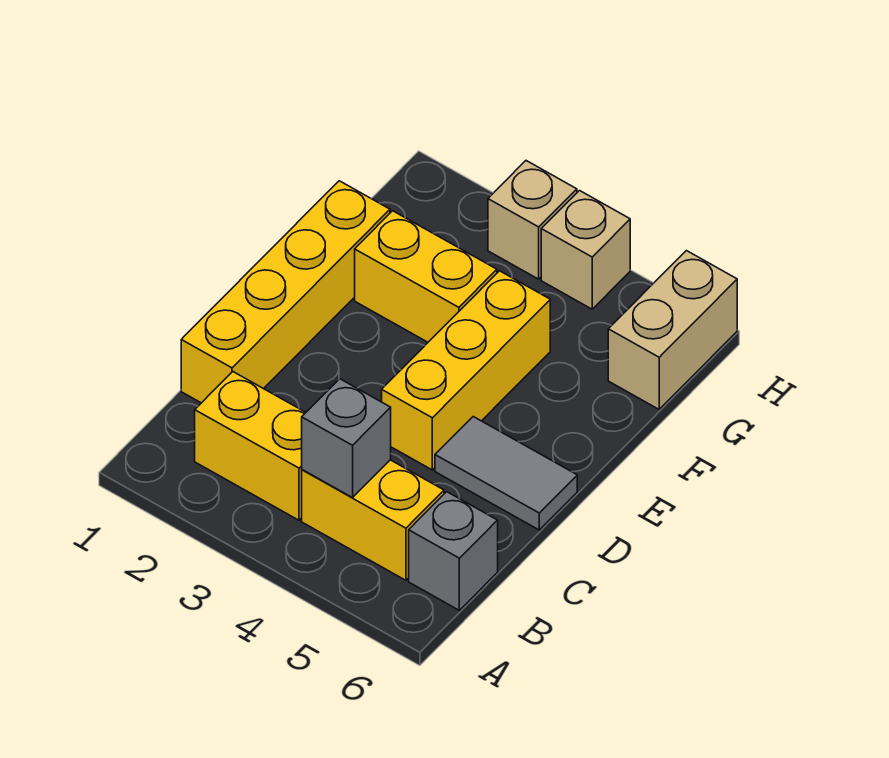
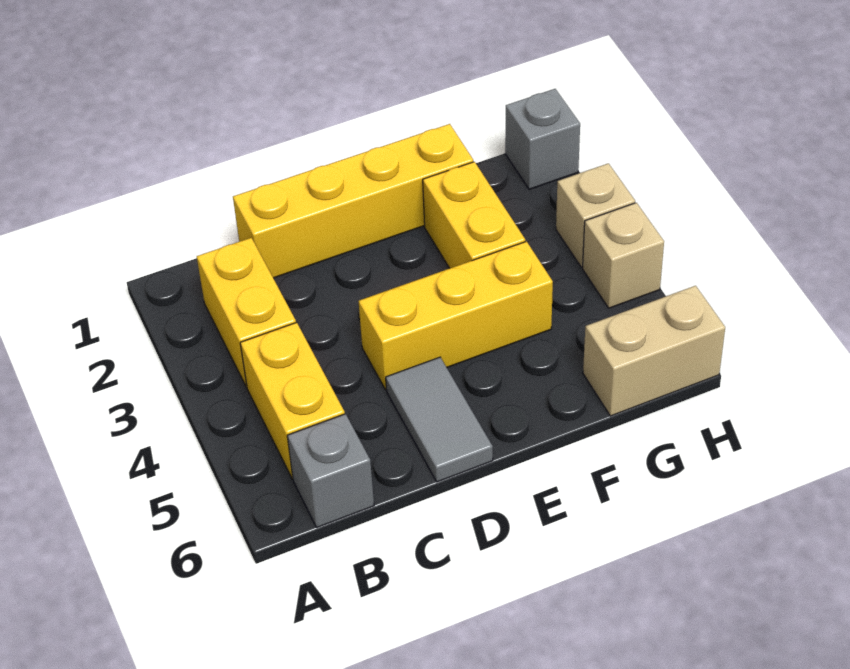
grey brick B4 level 2 -> grey brick H1 level 1

